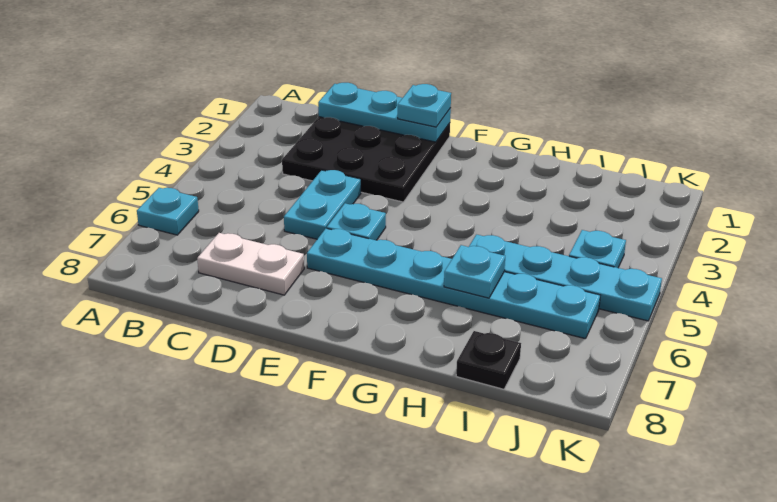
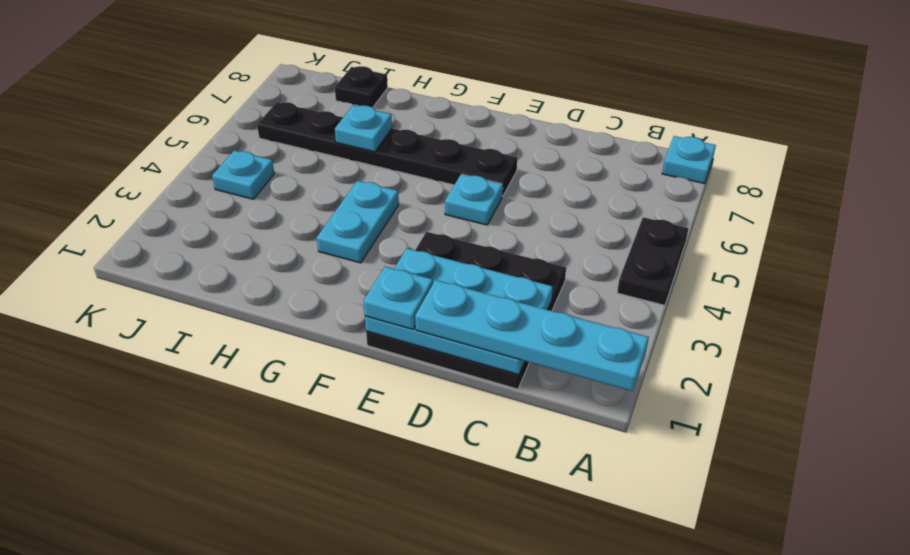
none -> black plate A4:A5 level 1
cyan plate A6 level 1 -> cyan plate A8 level 1
cyan plate C1:E1 level 2 -> cyan plate C1:E2 level 2
white plate C7:D7 level 1 -> none
cyan plate D4:D5 level 1 -> cyan plate G3:G4 level 1
cyan plate E6:J6 level 1 -> black plate E6:J6 level 1
cyan plate H5:K5 level 1 -> cyan plate A1:D1 level 3

